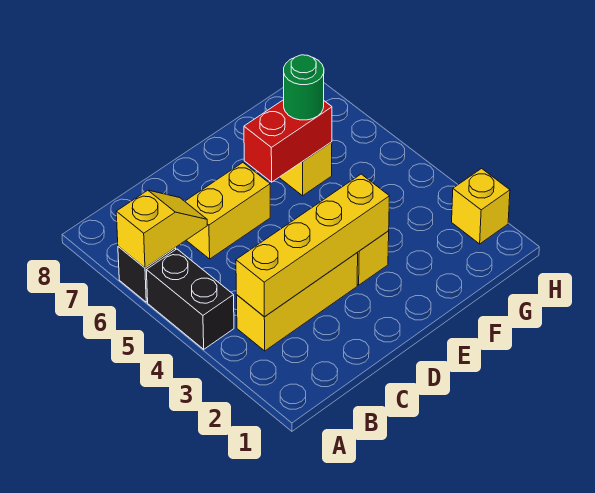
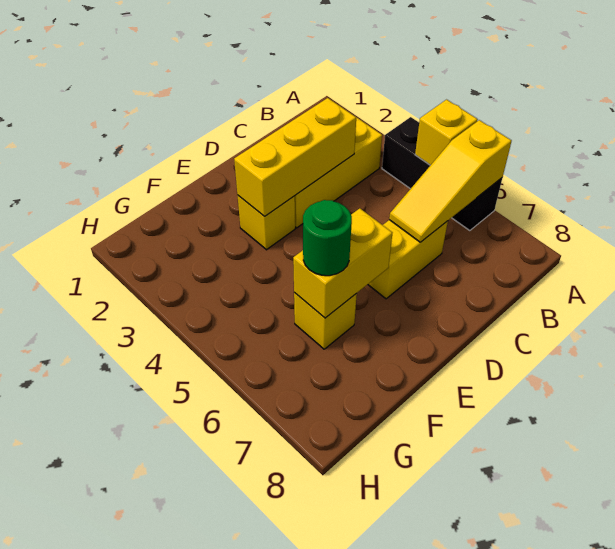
yellow slope A6:B6 level 2 top A -> yellow slope A6:C6 level 2 top A
yellow brick B3:E3 level 2 -> yellow brick C3:E3 level 2
red brick E6:F6 level 2 -> yellow brick E6:F6 level 2
yellow brick H2 level 1 -> yellow brick A5 level 2

